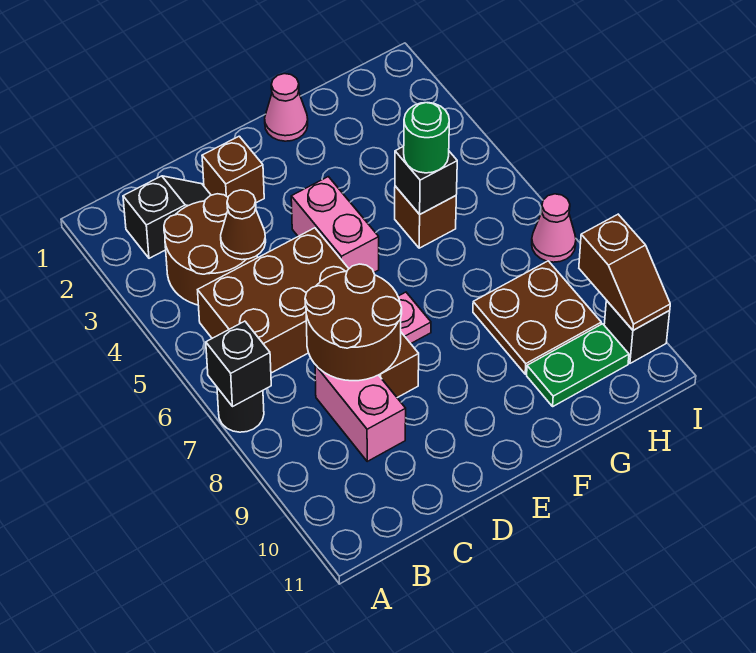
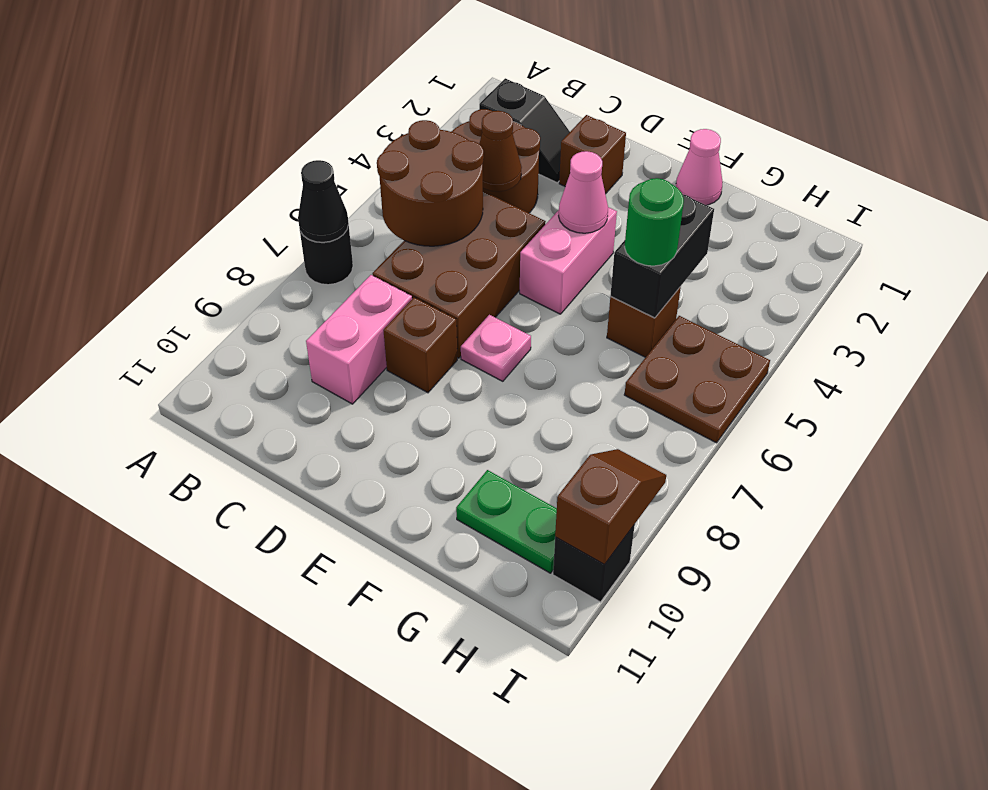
black brick A7 level 2 -> black cone A7 level 2
brown brick B5:D6 level 1 -> brown brick C5:D7 level 1
brown round brick C7:D8 level 2 -> brown round brick B5:C6 level 2
black brick G5 level 2 -> black brick G4:G5 level 2
brown plate G8:H9 level 1 -> brown plate H5:I6 level 1
pink cone I7 level 1 -> pink cone E4 level 2
brown slope I9:I10 level 2 top 9 -> brown slope I9:I10 level 2 top 10

